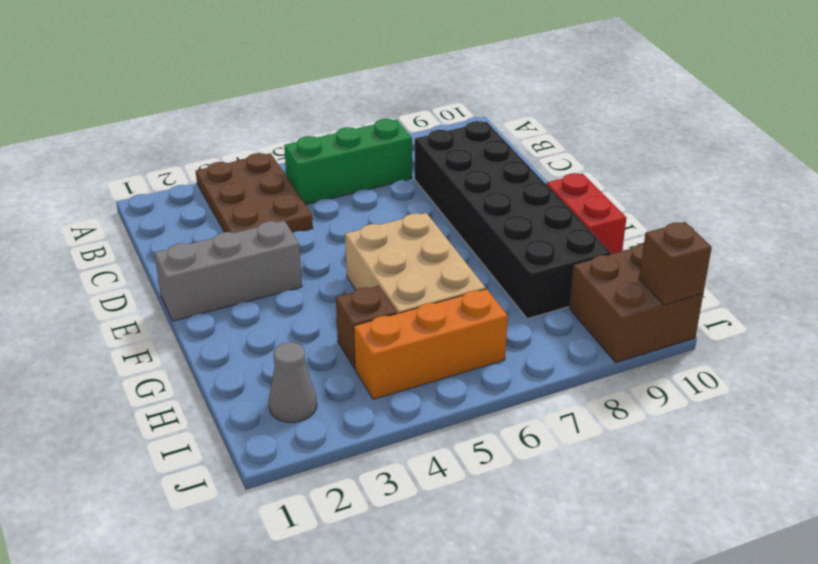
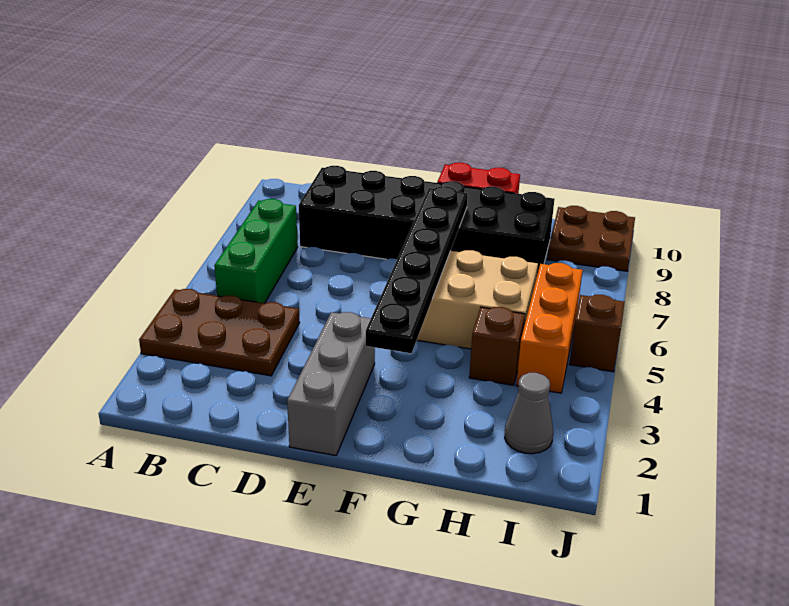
none -> black plate F3:F8 level 2
brown brick I9:J10 level 1 -> brown plate I9:J10 level 1
brown brick J10 level 2 -> brown brick J5 level 1

